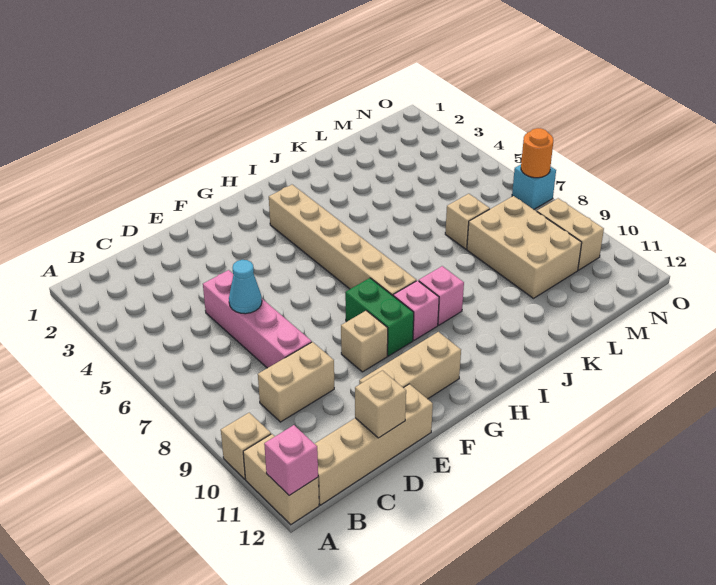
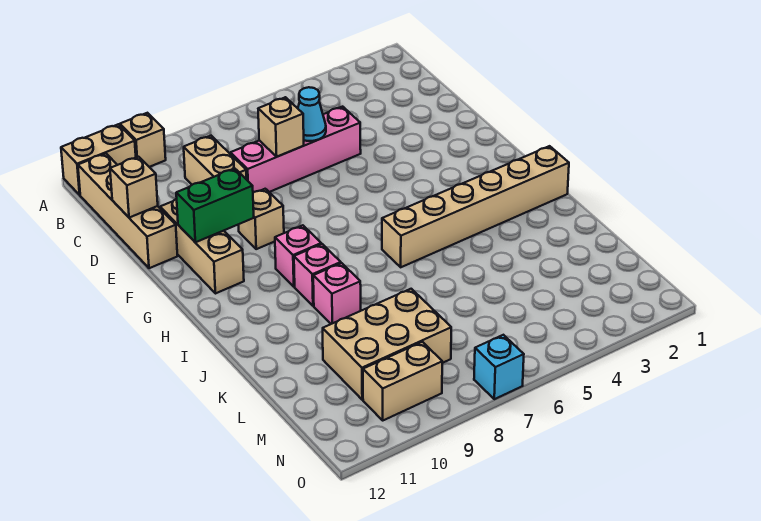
pink brick A12 level 2 -> pink brick J9 level 1
green brick G8:G9 level 1 -> green brick F10:F11 level 2
tan brick H3:H8 level 1 -> tan brick I1:I6 level 1
tan brick L7 level 1 -> tan brick D7 level 2
orange round brick O7 level 2 -> none

